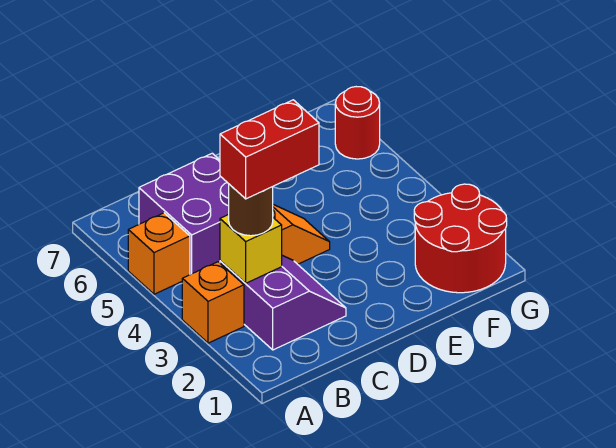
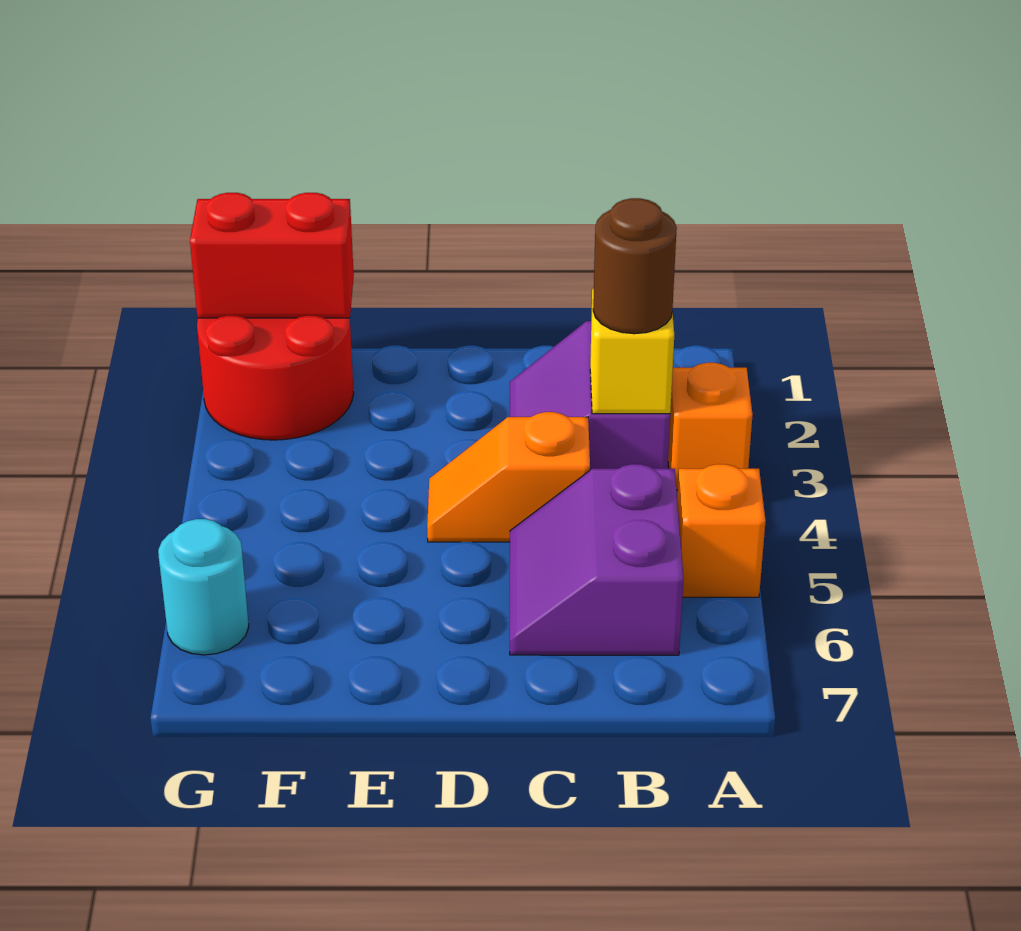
red brick B3:C3 level 4 -> red brick F1:G1 level 2
purple brick B5:C6 level 1 -> purple slope B5:C6 level 1 top B
red round brick G6 level 1 -> cyan round brick G6 level 1

